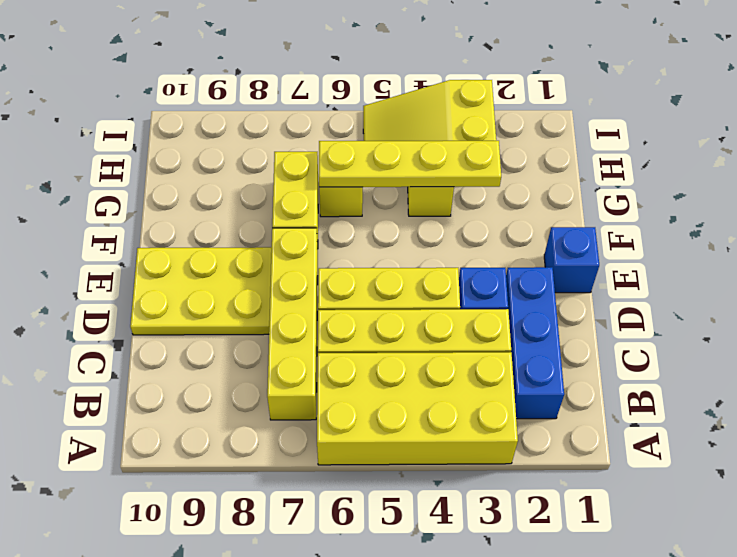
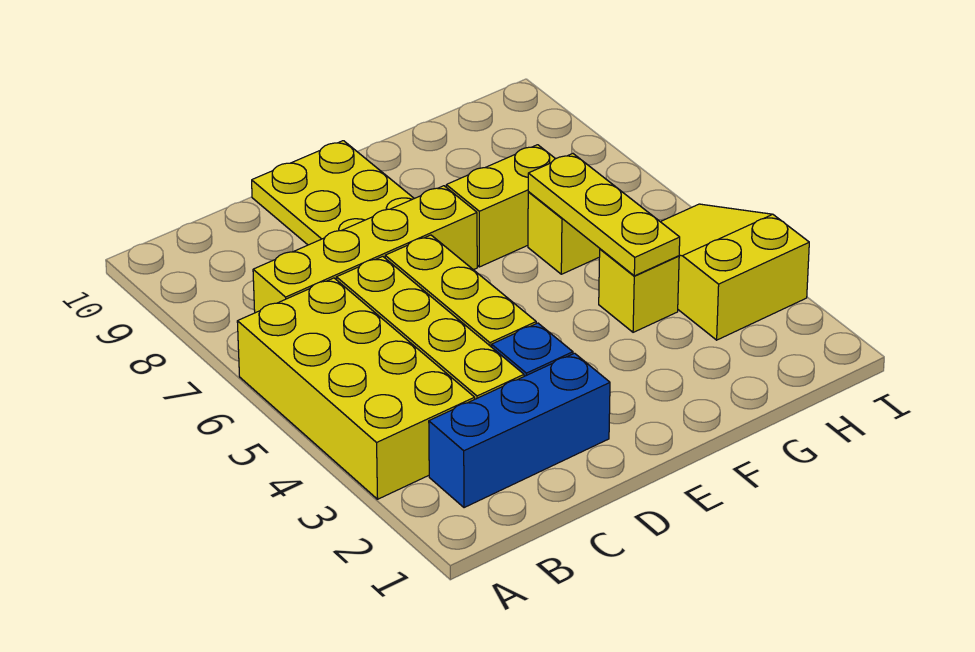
blue brick E1 level 1 -> none
yellow plate G3:G6 level 2 -> yellow plate G4:G6 level 2

